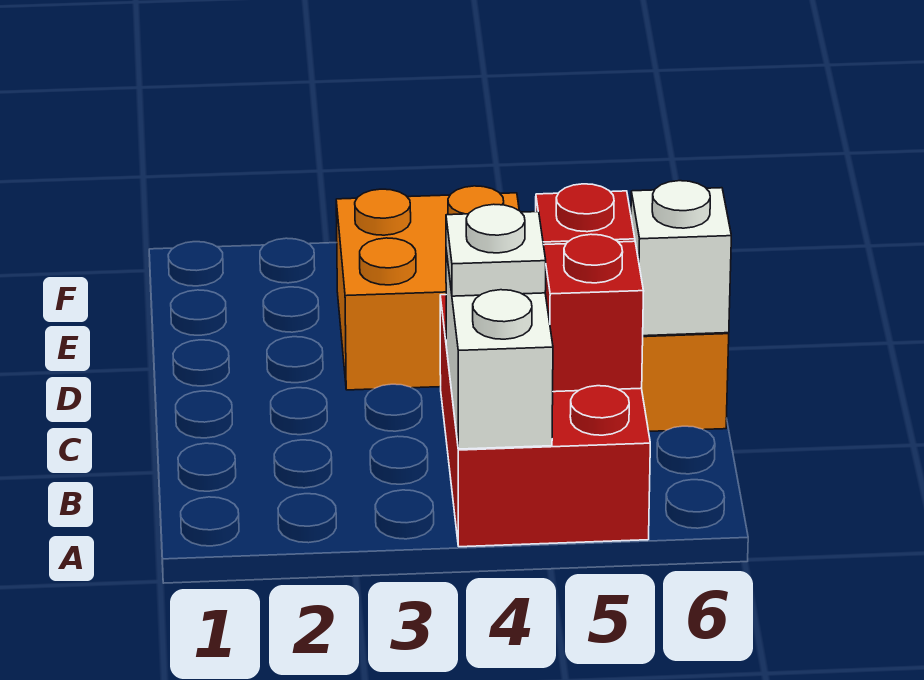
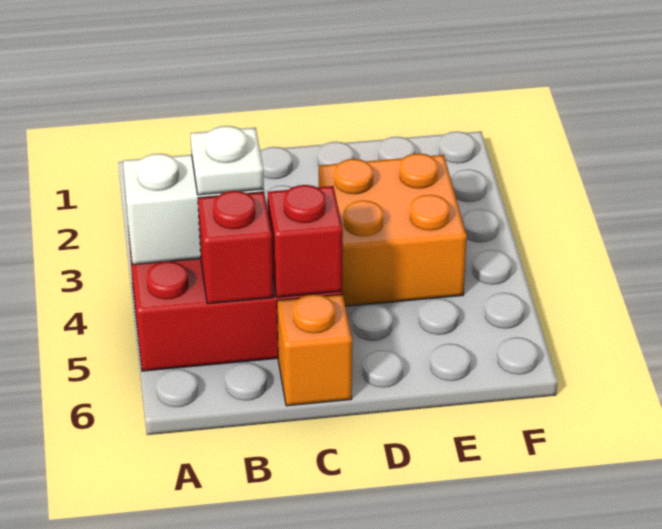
white brick C6 level 2 -> none

